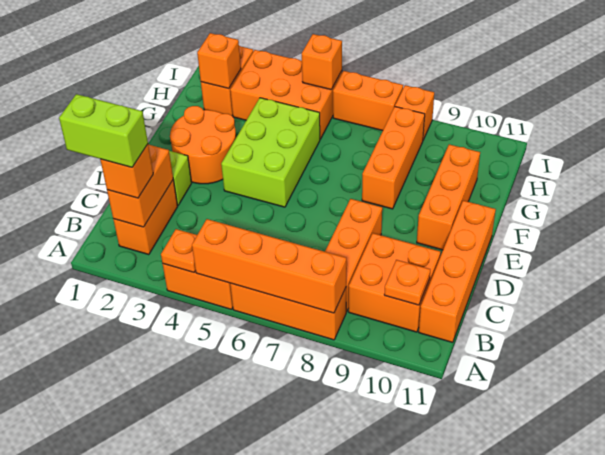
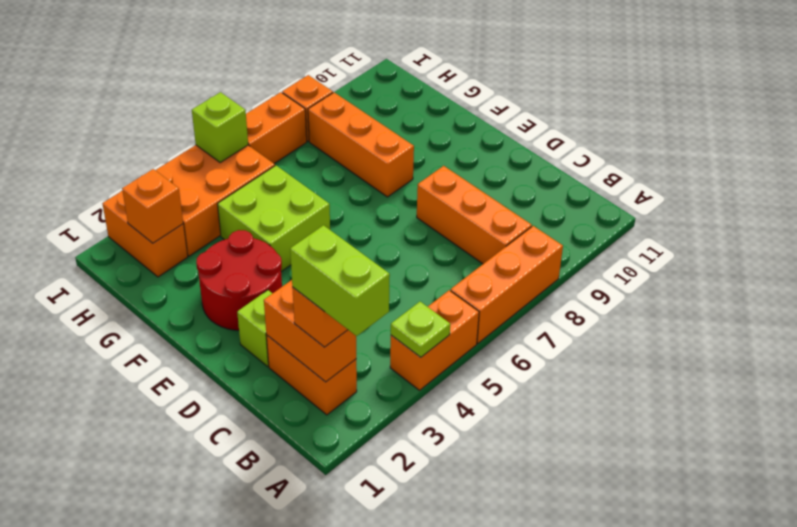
orange plate A4 level 2 -> lime plate A4 level 2
orange brick A5:A8 level 2 -> none
lime brick B1:B2 level 4 -> lime brick A2:B2 level 4
orange brick B9:C10 level 1 -> none
orange plate B10 level 2 -> none
orange brick B11:E11 level 1 -> none
orange round brick E2:F3 level 1 -> red round brick E2:F3 level 1
lime brick E4:G5 level 1 -> lime brick F4:G5 level 1
orange brick E10:G10 level 1 -> none
orange brick I5 level 2 -> lime brick I5 level 2

